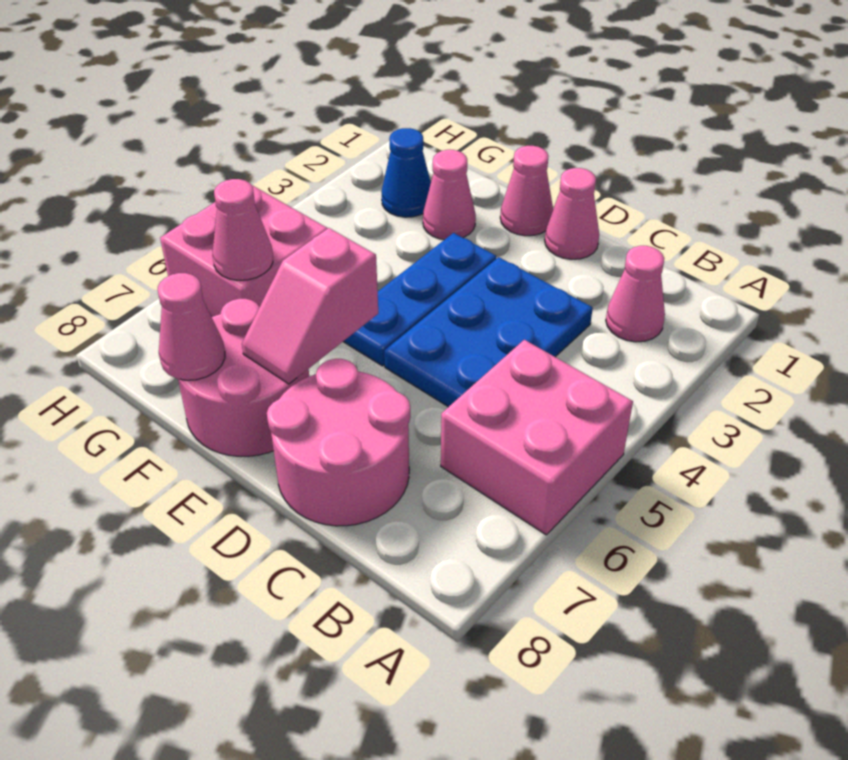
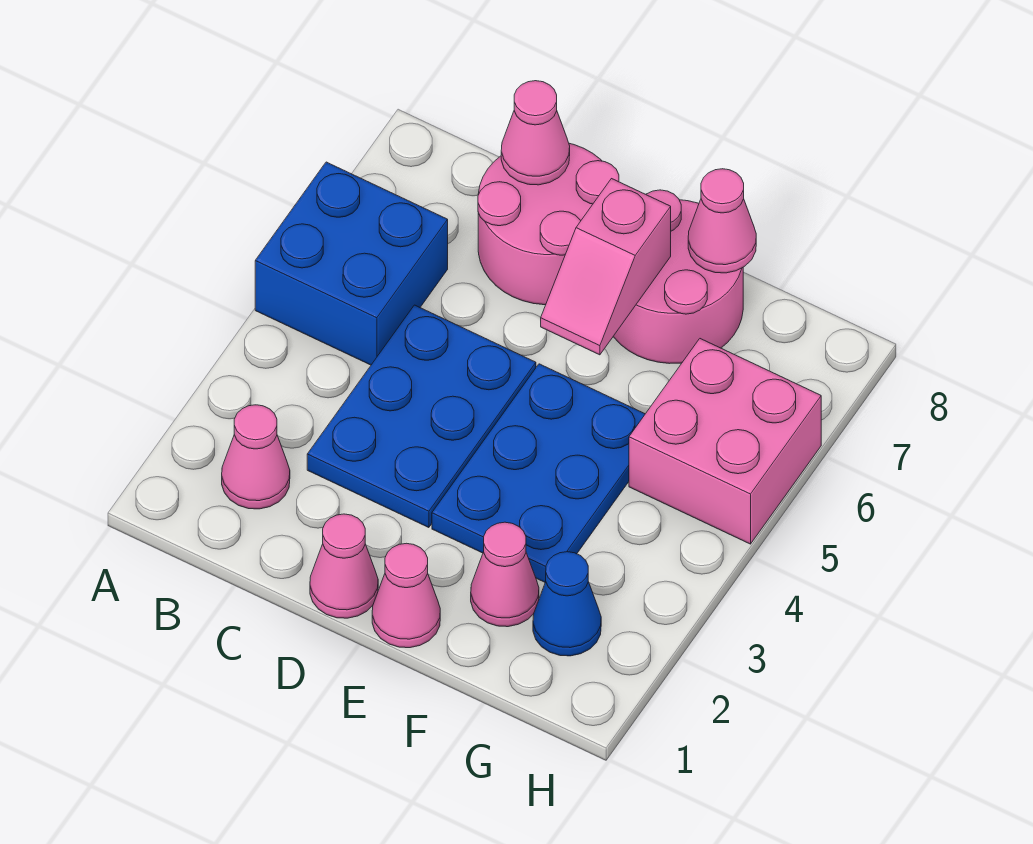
pink brick A5:B6 level 1 -> blue brick A5:B6 level 1
blue plate E3:E5 level 1 -> blue plate E3:F5 level 1
pink slope E6:E7 level 2 top 6 -> pink slope E6:E7 level 2 top 7
pink cone G6 level 2 -> pink cone C8 level 2

